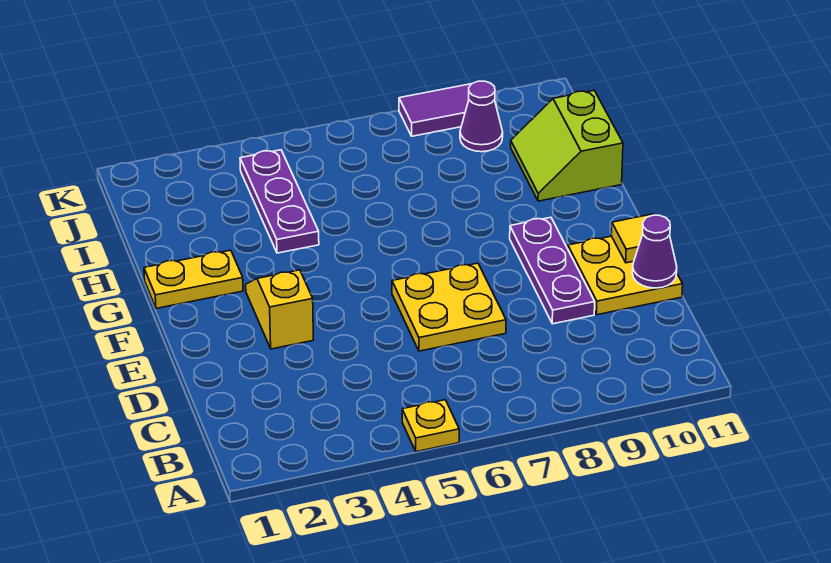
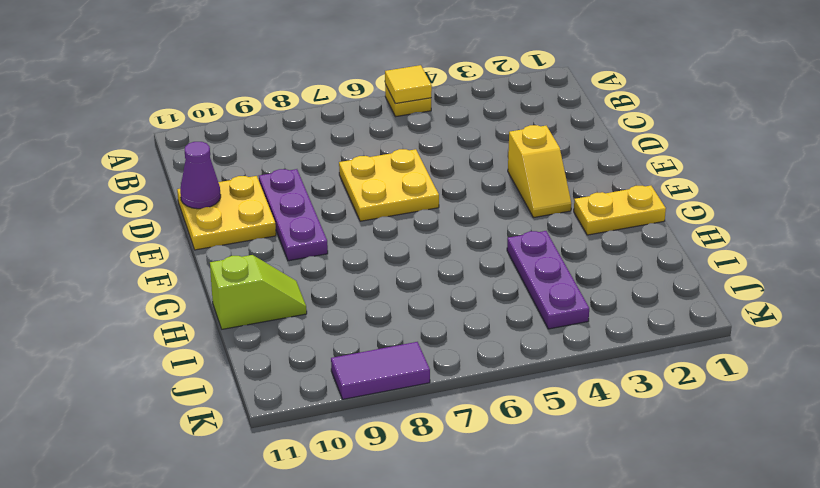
yellow tile E11 level 2 -> yellow tile A5 level 2
lime slope H10:I11 level 1 top 11 -> lime slope H10:H11 level 1 top 11
purple cone J9 level 1 -> none

